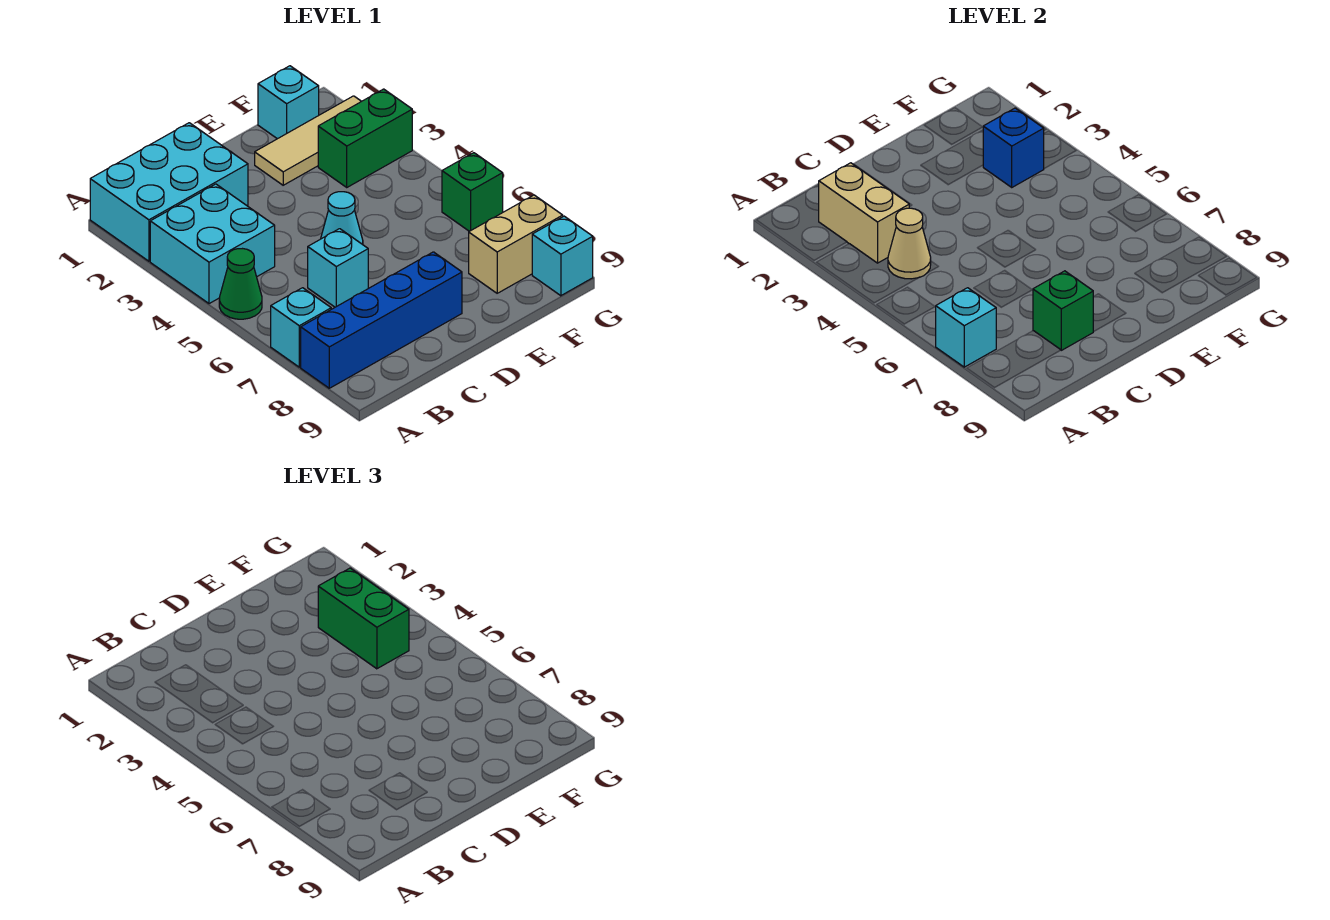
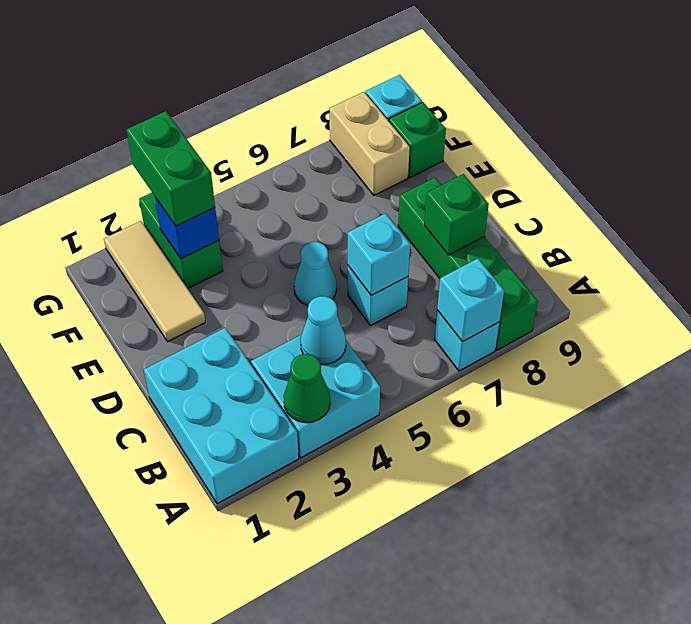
green cone A5 level 1 -> green cone A3 level 2
blue brick A8:D8 level 1 -> green brick A8:D8 level 1
tan brick B2:B3 level 2 -> none
tan cone B4 level 2 -> cyan cone B4 level 2
cyan brick F1 level 1 -> cyan brick C6 level 2
green brick F3:F4 level 3 -> green brick F3:G3 level 3
green brick G6 level 1 -> green brick F9 level 1

